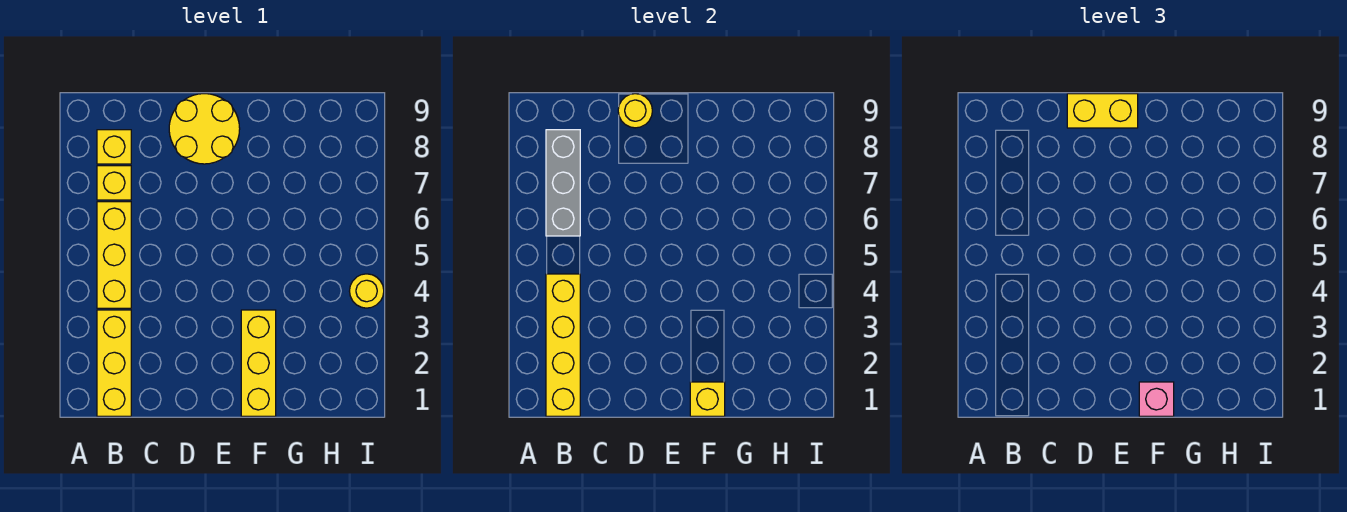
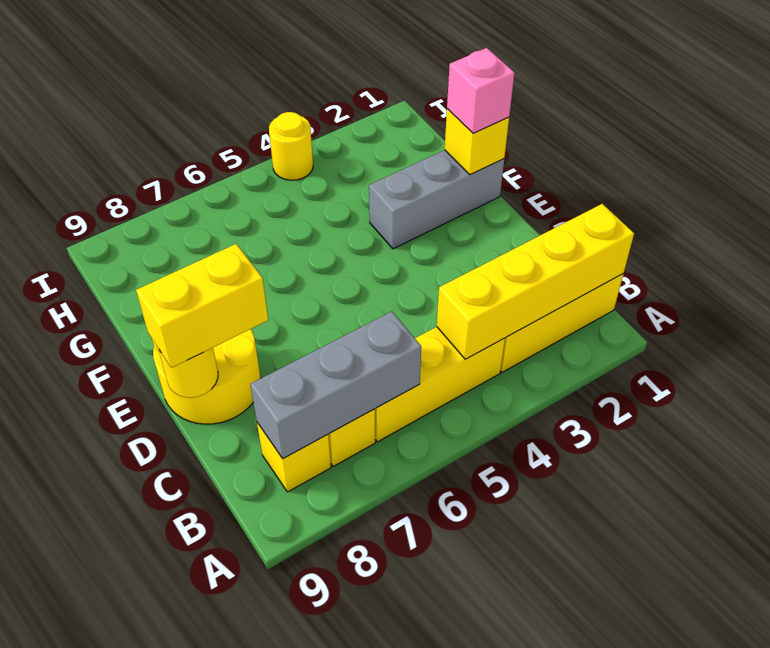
yellow brick D9:E9 level 3 -> yellow brick D8:D9 level 3
yellow brick F1:F3 level 1 -> grey brick F1:F3 level 1

